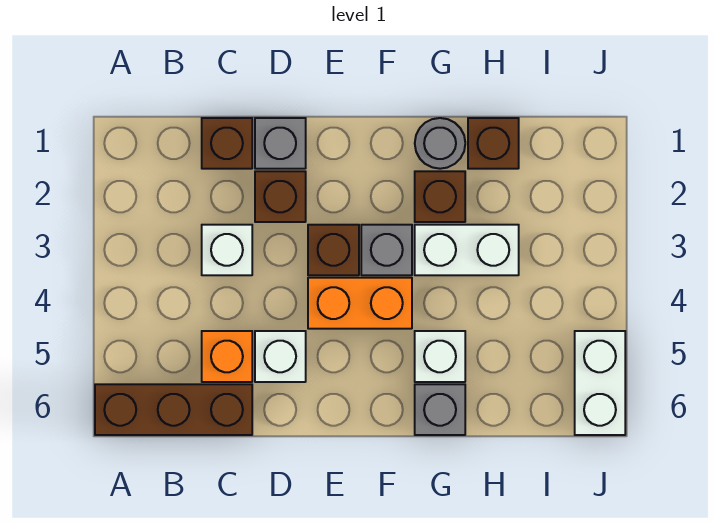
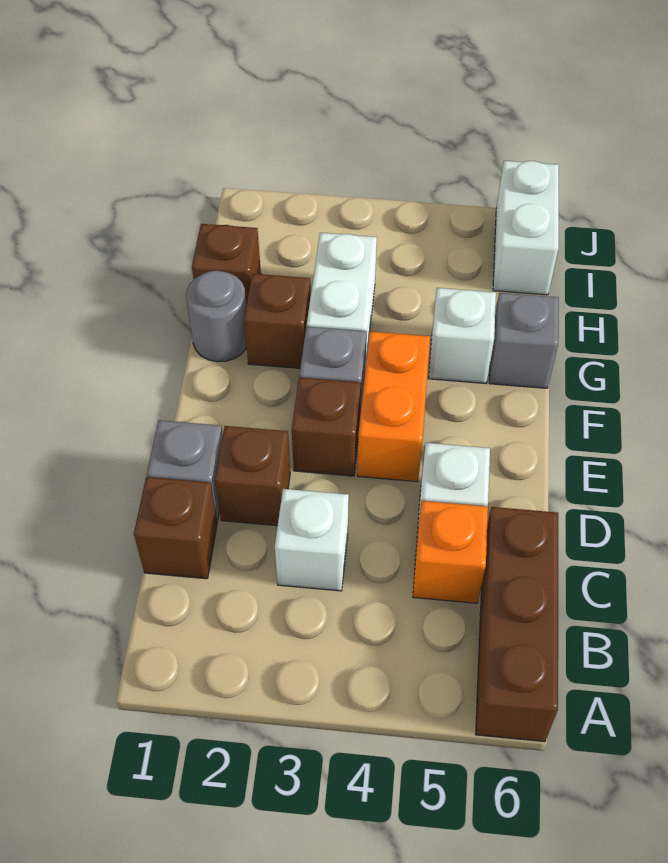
white brick J5:J6 level 1 -> white brick I6:J6 level 1

